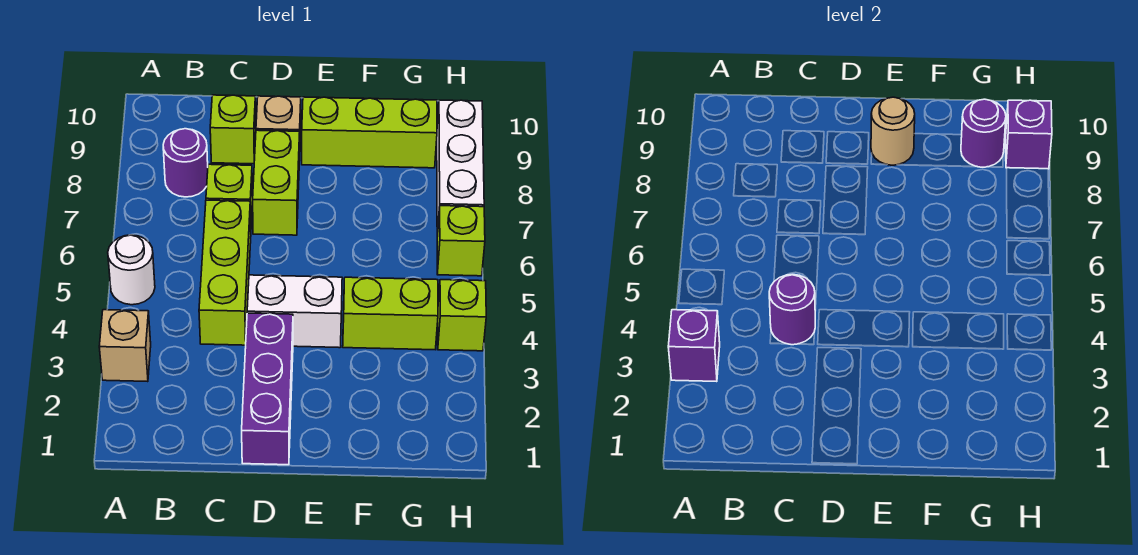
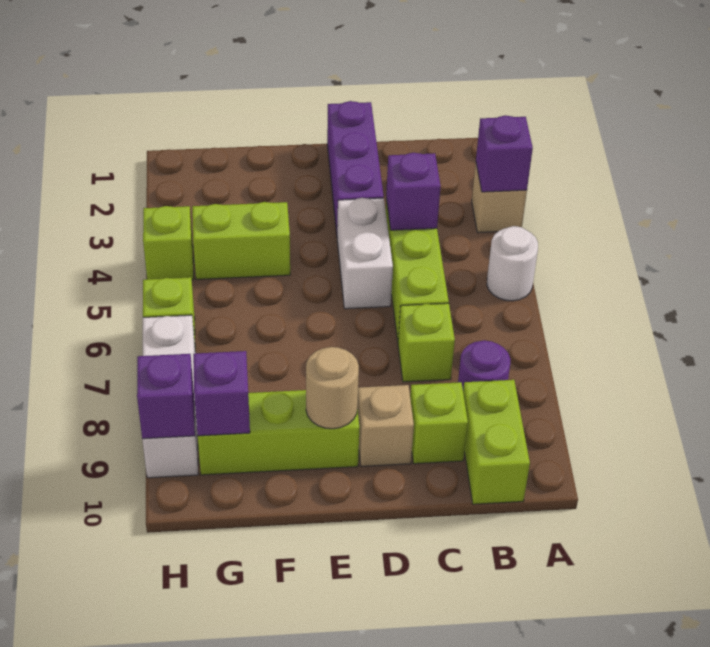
purple round brick C4 level 2 -> purple brick C4 level 2
white brick D4:E4 level 1 -> white brick D4:D5 level 1
lime brick D7:D8 level 1 -> lime brick B9:B10 level 1
purple round brick G9 level 2 -> purple brick G9 level 2

